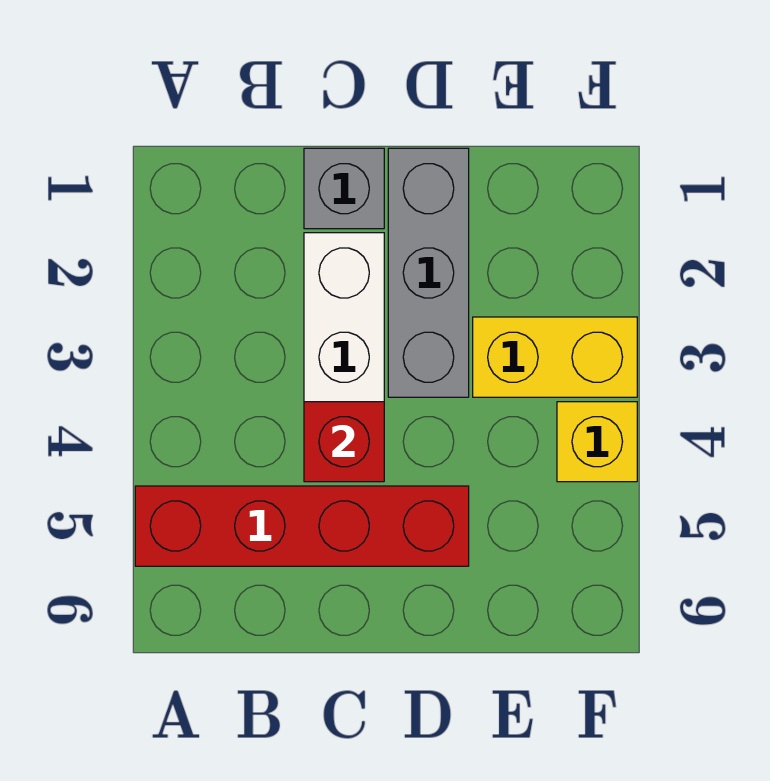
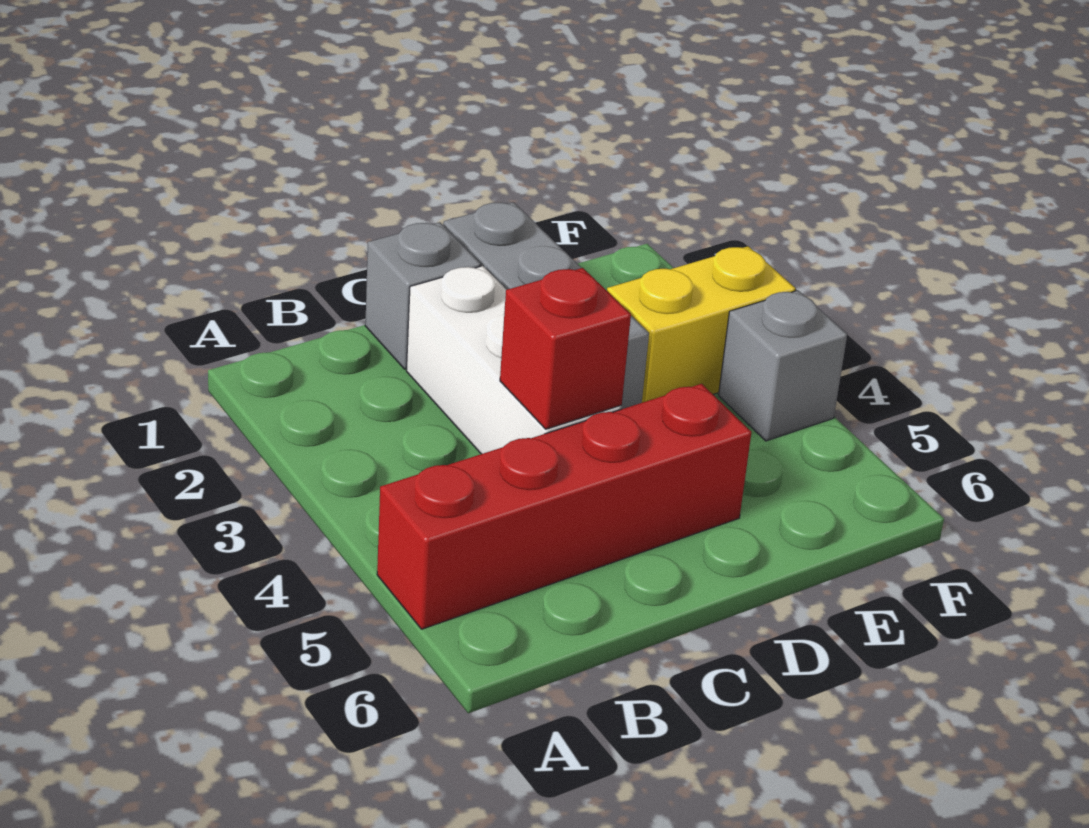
yellow brick F4 level 1 -> grey brick F4 level 1

